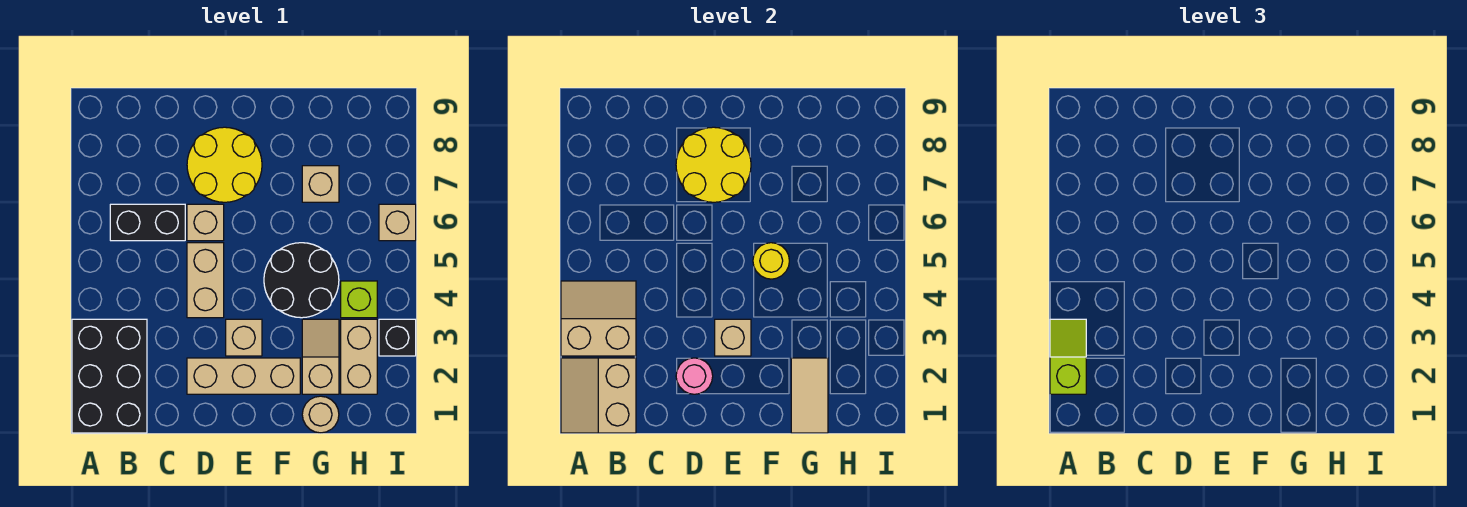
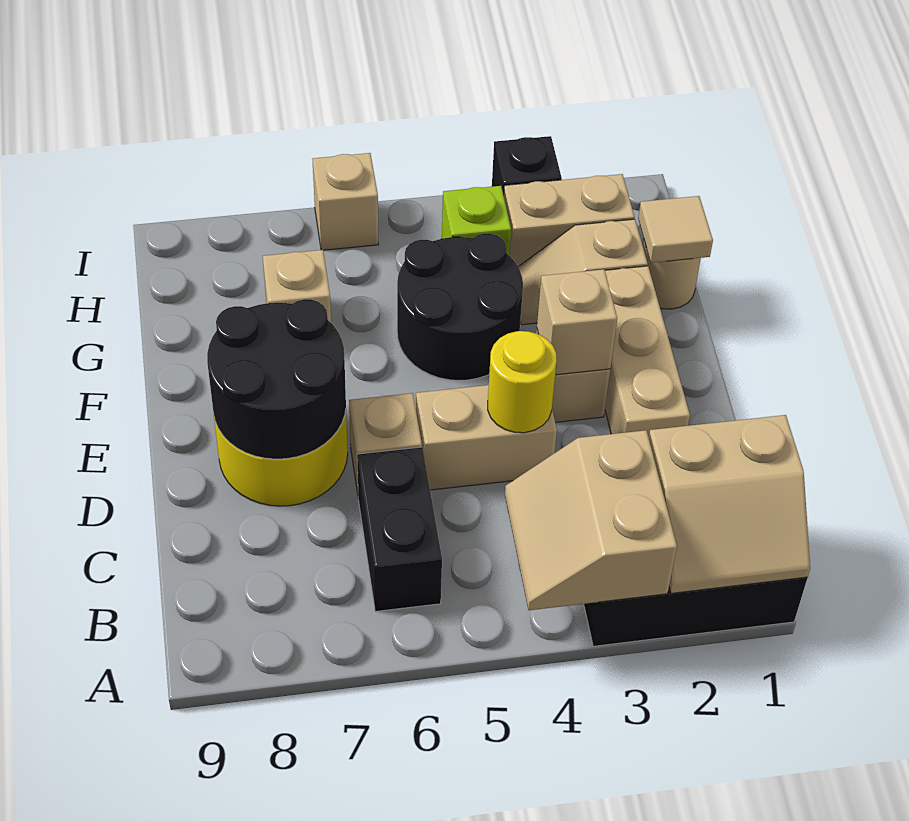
lime slope A2:A3 level 3 top 2 -> none
pink round brick D2 level 2 -> none
yellow round brick D7:E8 level 2 -> black round brick D7:E8 level 2
yellow round brick F5 level 2 -> yellow round brick D4 level 2
tan tile G1:G2 level 2 -> tan tile G1 level 2

